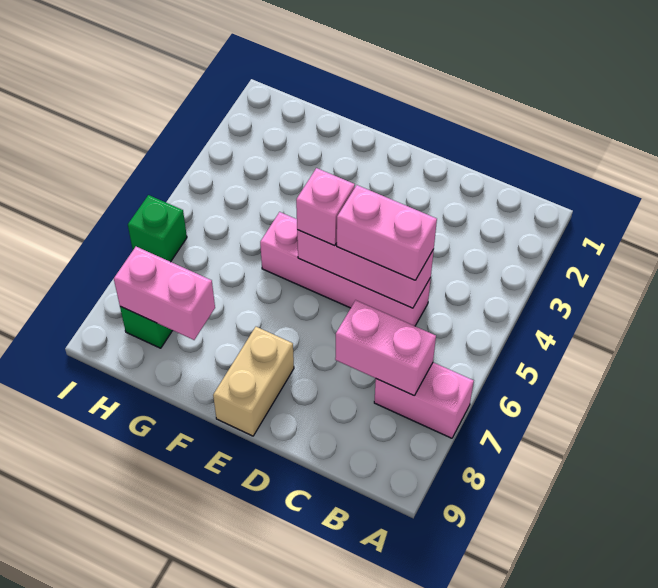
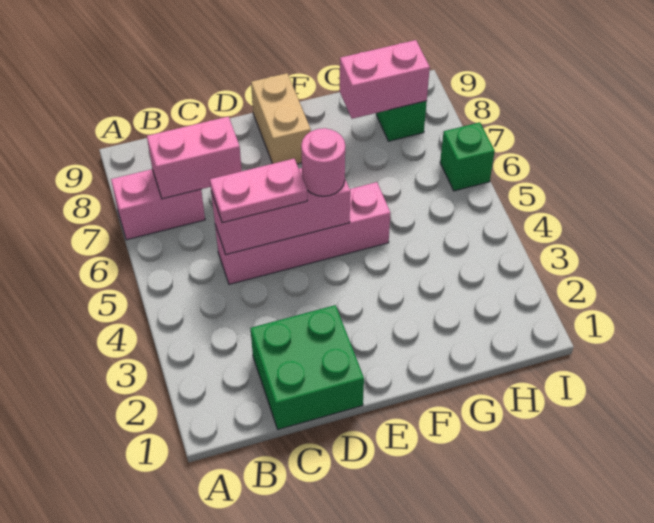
none -> green brick C1:D2 level 1
pink brick C5:D5 level 3 -> pink plate C5:D5 level 3
pink brick E5 level 3 -> pink round brick E5 level 3

